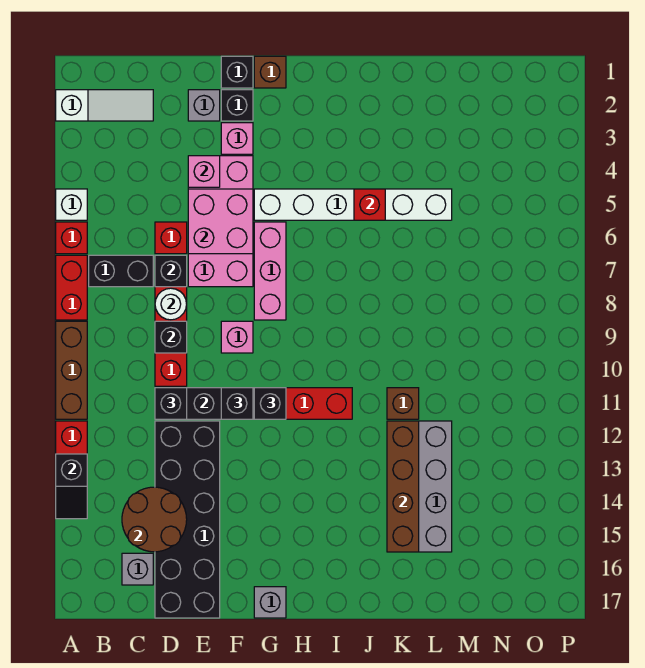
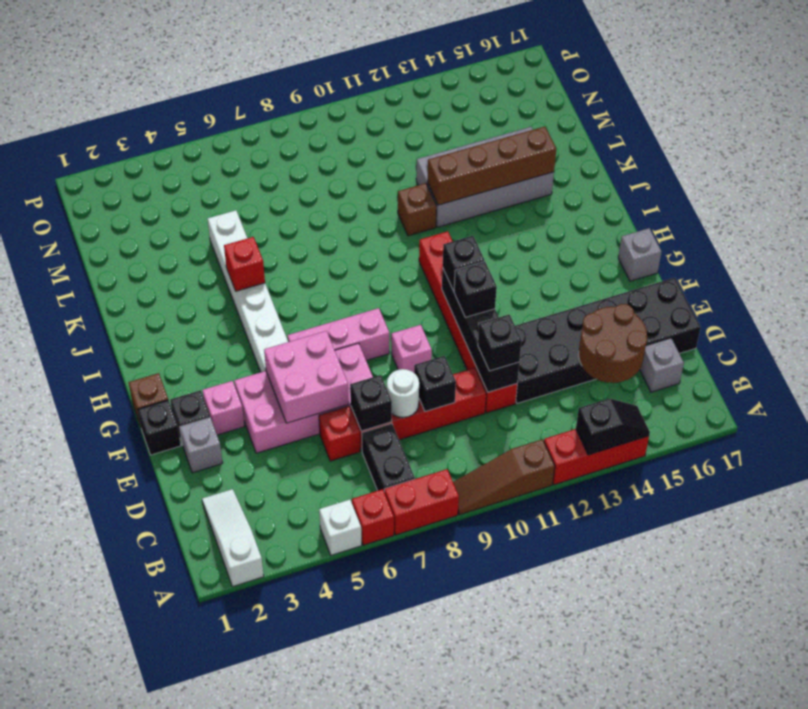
brown brick A9:A11 level 1 -> brown slope A9:A11 level 1 top 11
pink brick E4 level 2 -> none

